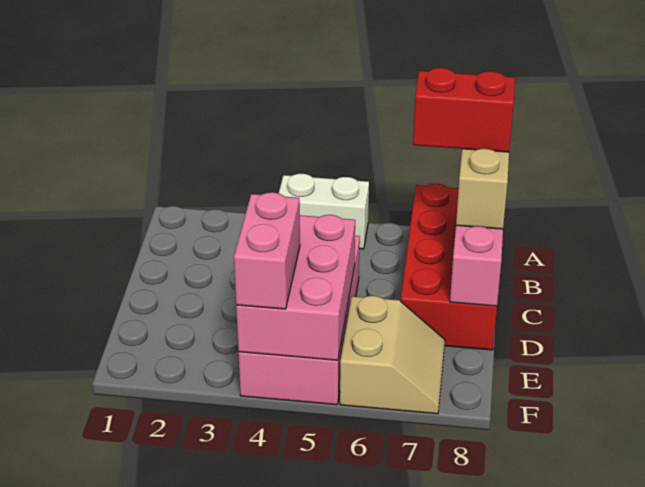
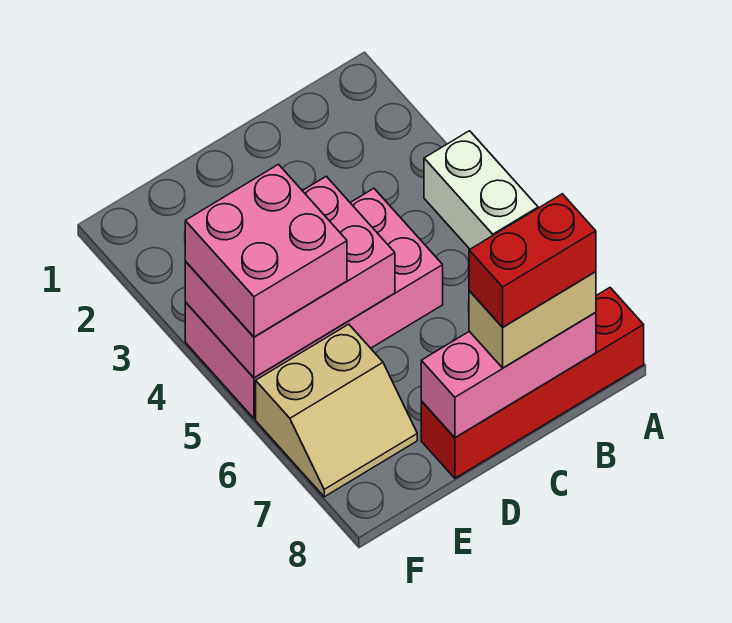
red brick A7:D8 level 1 -> red brick A8:D8 level 1
red brick B7:B8 level 4 -> red brick B8:C8 level 4
pink brick E4:F4 level 3 -> pink brick E4:F5 level 3

